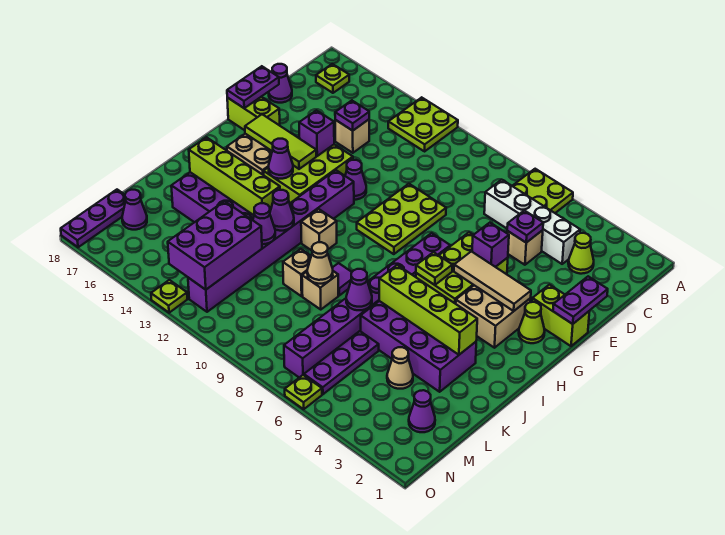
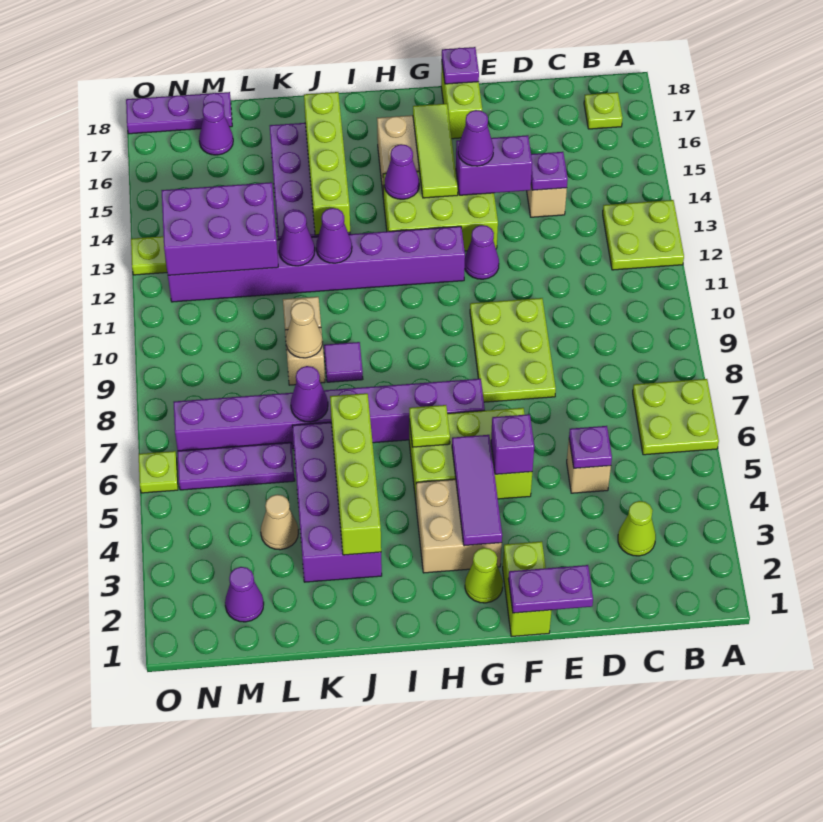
white brick C4:C7 level 1 -> none
purple cone D18 level 1 -> purple cone F14 level 3
lime plate E9:G10 level 1 -> lime plate E8:F10 level 1
purple plate E18:F18 level 2 -> purple plate F18 level 2
purple brick F14 level 2 -> purple brick E14:F14 level 2
tan tile G3:G5 level 2 -> purple tile G3:G5 level 2
tan brick I11 level 1 -> none

